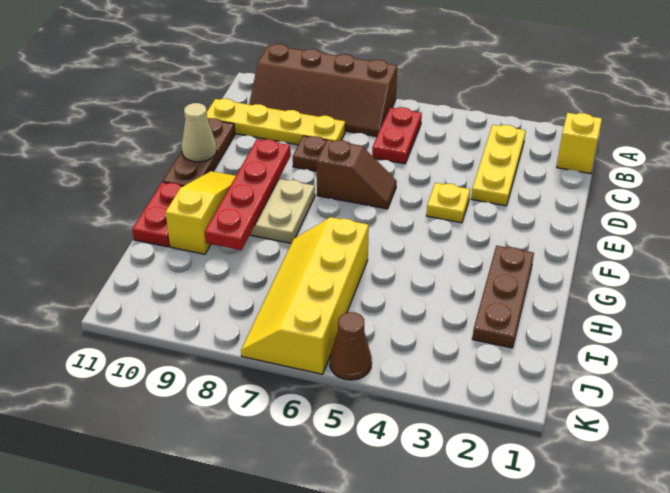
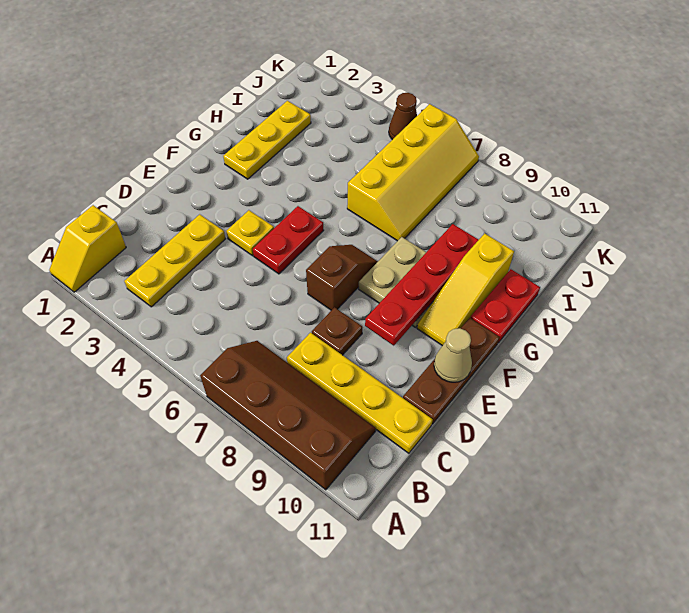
red plate B6:C6 level 1 -> red plate E5:F5 level 1
brown slope E6:E7 level 1 top 7 -> brown slope E7:F7 level 1 top E
brown plate G2:I2 level 1 -> yellow plate G2:I2 level 1

